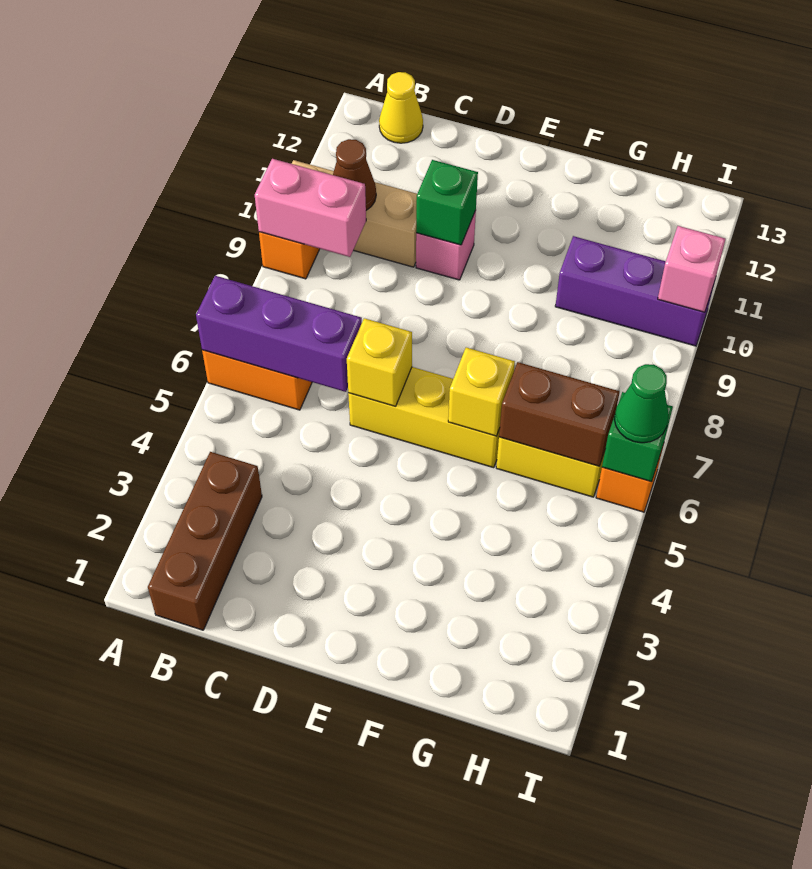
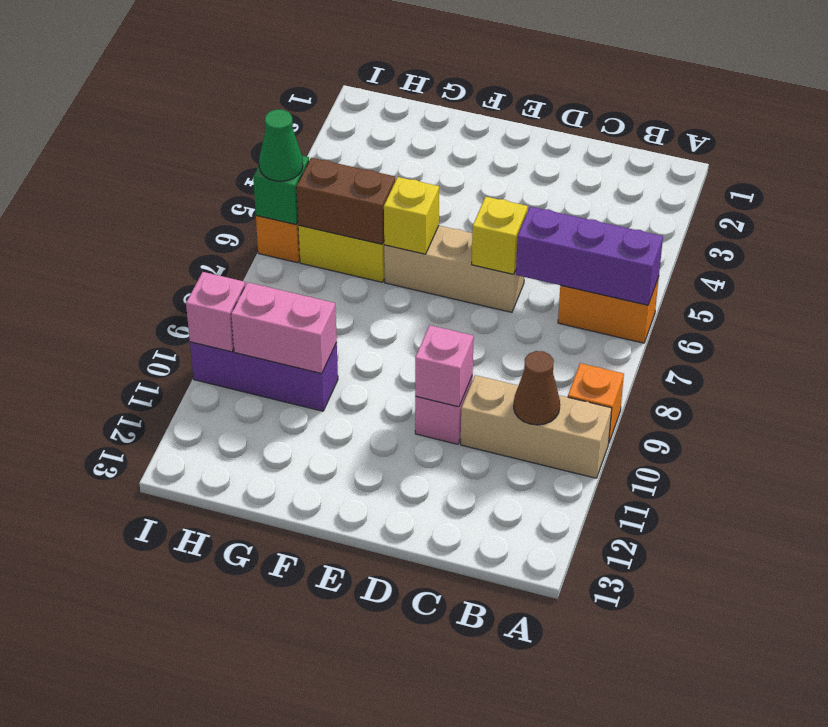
pink brick A9:B9 level 2 -> pink brick G10:H10 level 2
brown brick B1:B3 level 1 -> none
yellow cone B13 level 1 -> none
yellow brick D6:F6 level 1 -> tan brick D6:F6 level 1
green brick D10 level 2 -> pink brick D10 level 2

